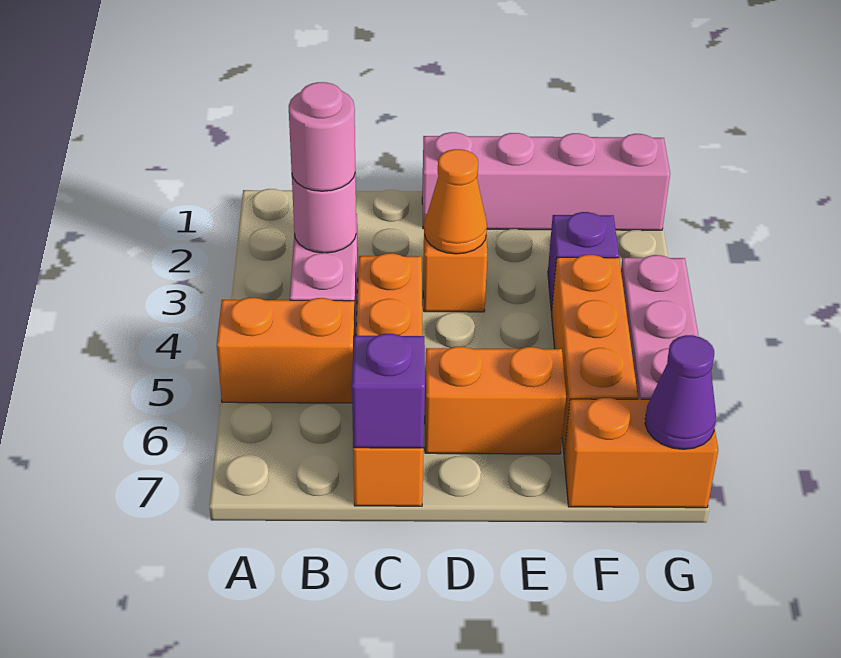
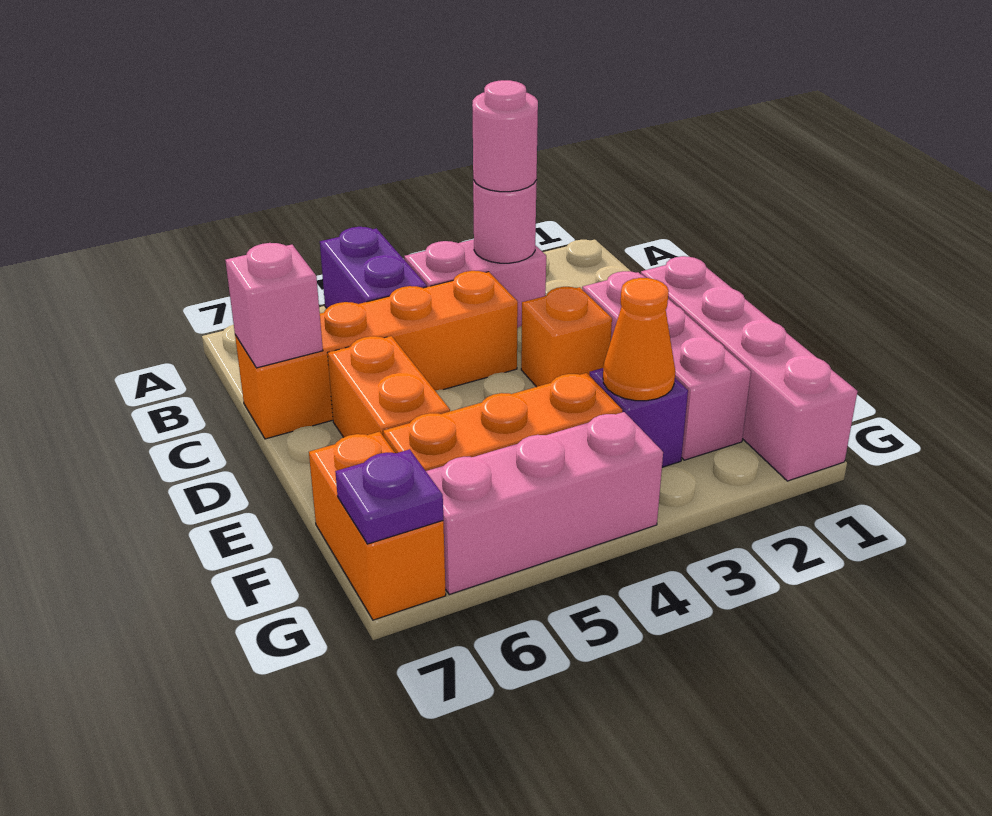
orange brick A5:B5 level 1 -> purple brick A5:B5 level 1
purple brick C7 level 2 -> pink brick C7 level 2
none -> pink brick D2:F2 level 1
orange cone D3 level 2 -> orange cone F3 level 2
purple cone G7 level 2 -> purple plate G7 level 2

